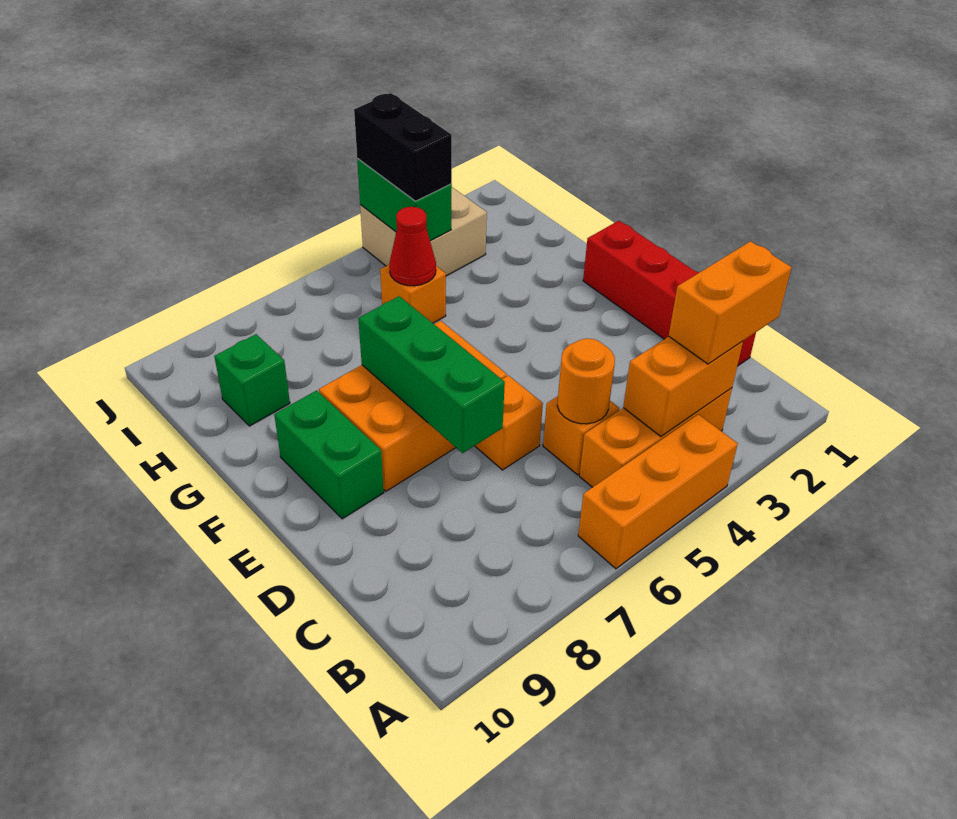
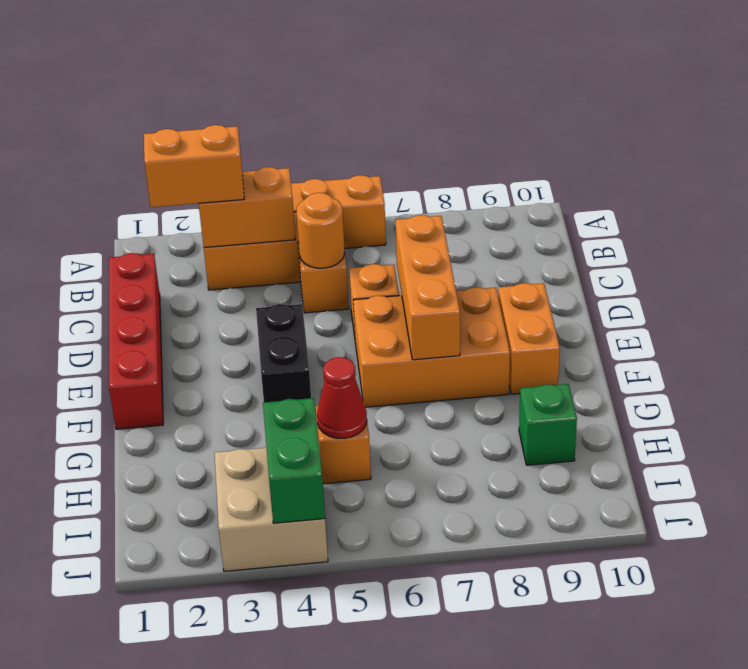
green brick D7:F7 level 2 -> orange brick D7:F7 level 2
green brick E9:F9 level 1 -> orange brick E9:F9 level 1
black brick I4:J4 level 3 -> black brick E4:F4 level 1

